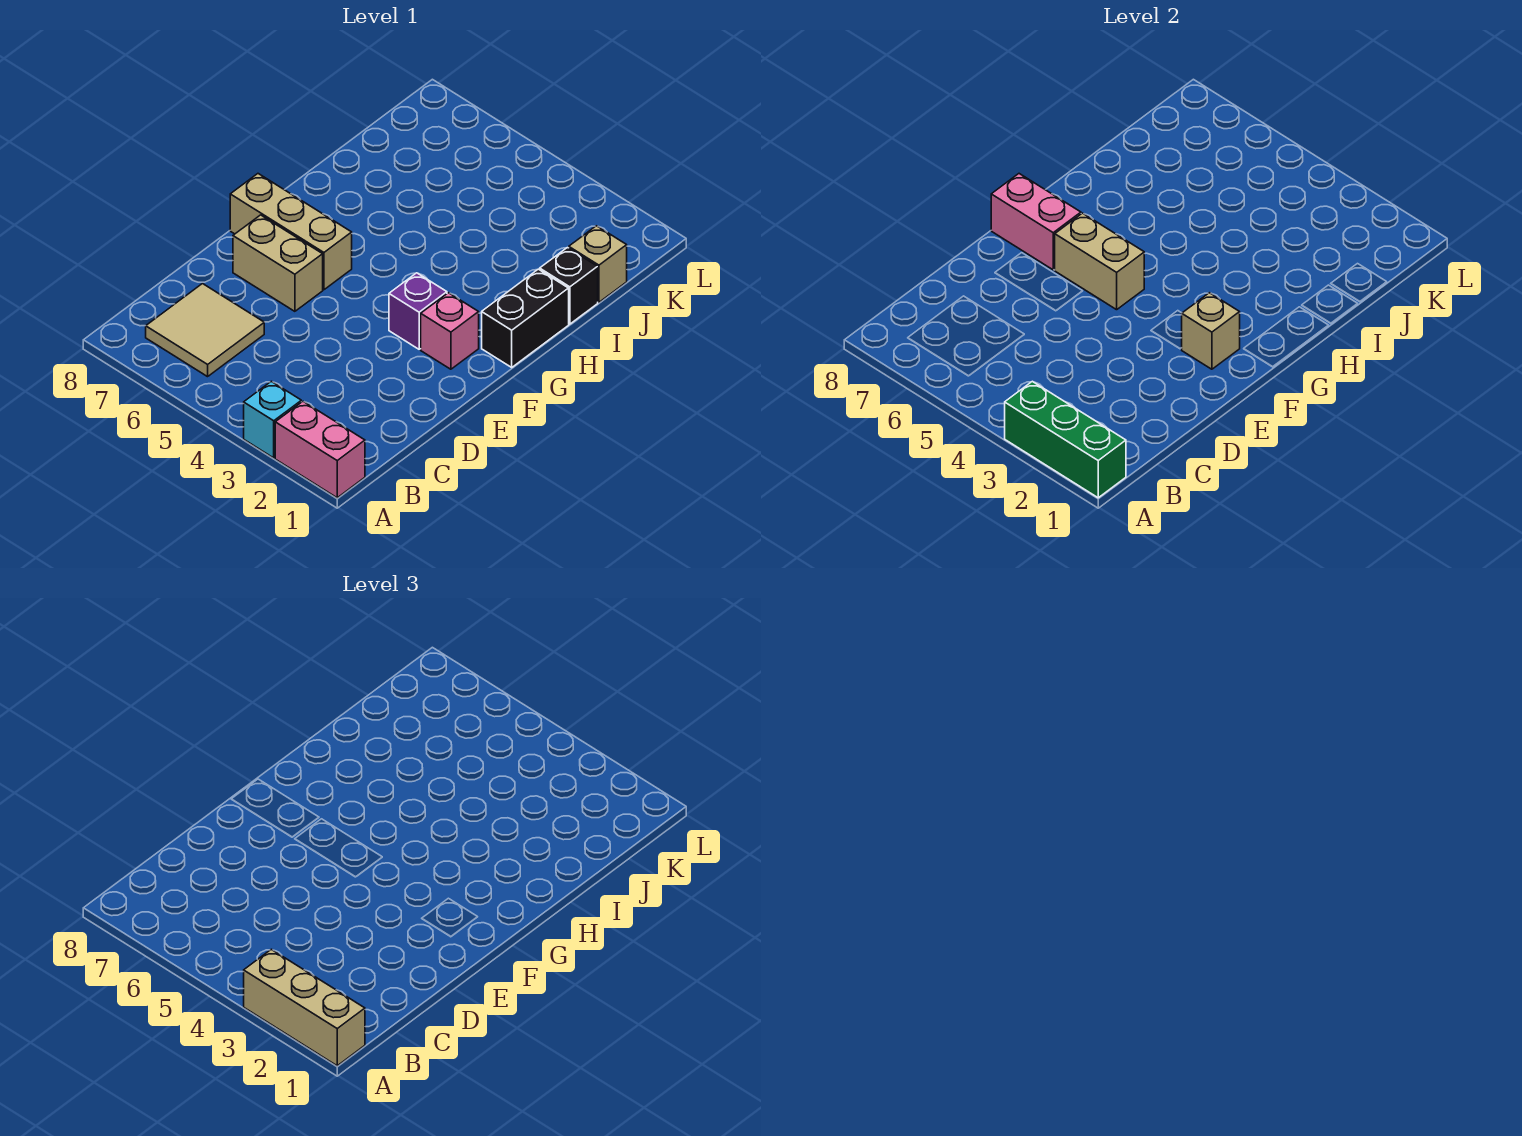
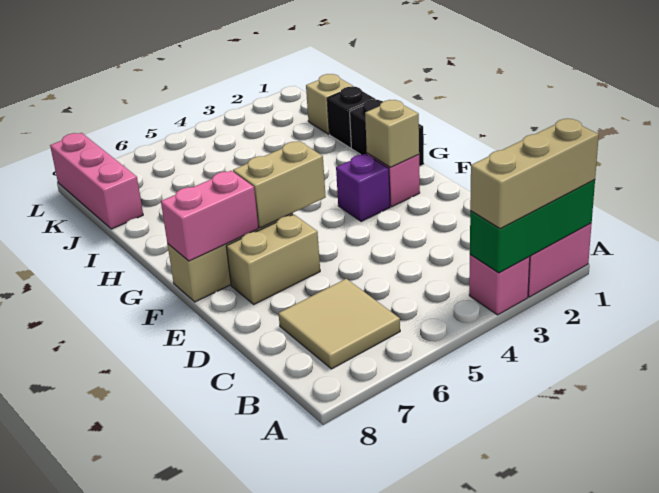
cyan brick A3 level 1 -> pink brick A3 level 1
none -> pink brick J8:L8 level 1

